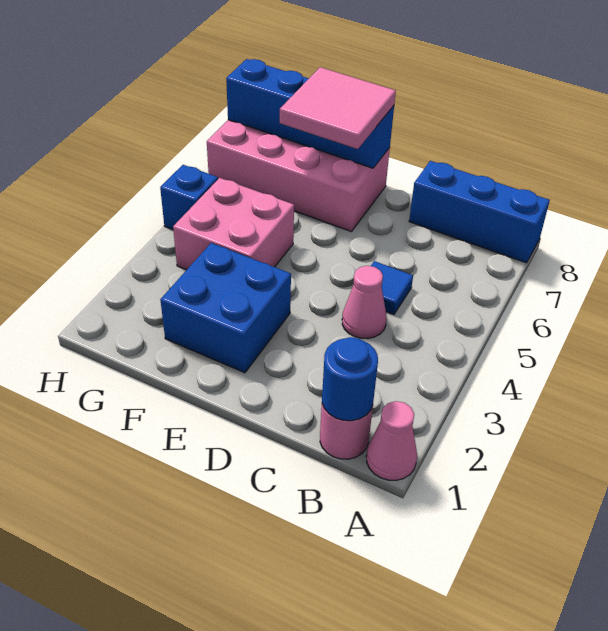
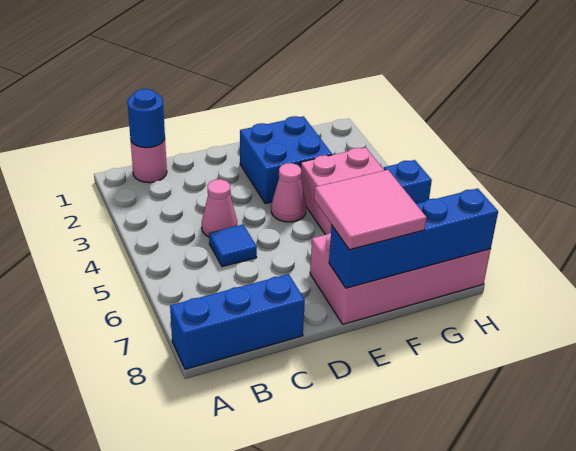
pink cone A1 level 1 -> pink cone E4 level 1

